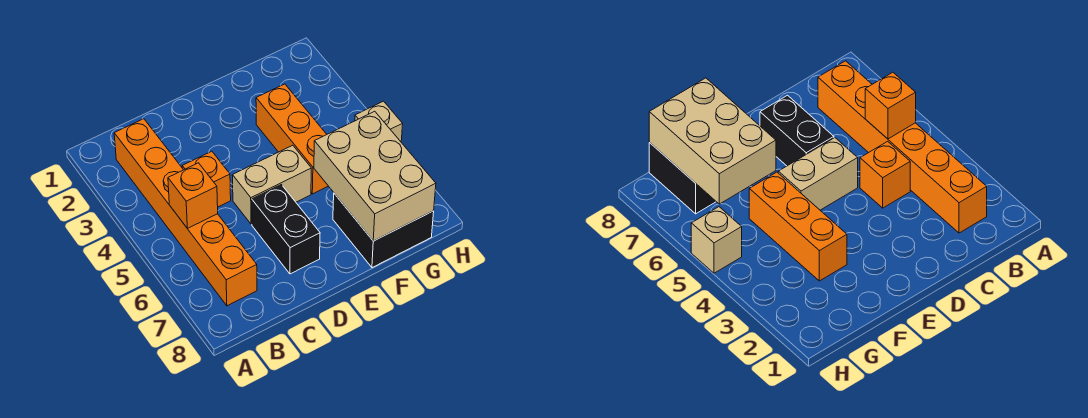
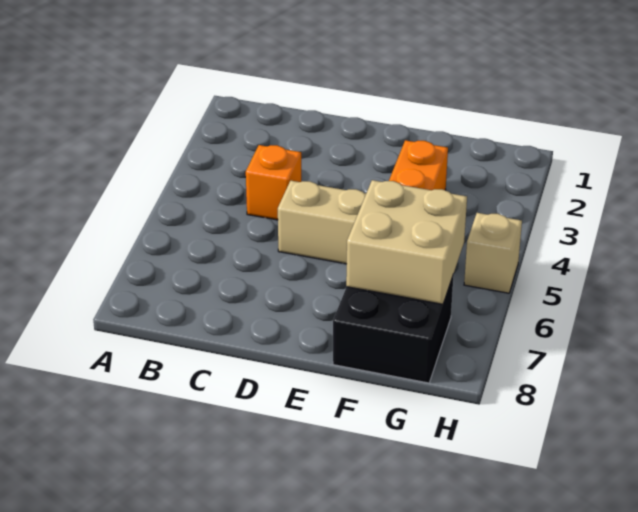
orange brick B2:B7 level 1 -> none
orange brick B5 level 2 -> none
black brick D6:D7 level 1 -> none
tan brick F6:G8 level 2 -> tan brick F6:G7 level 2

